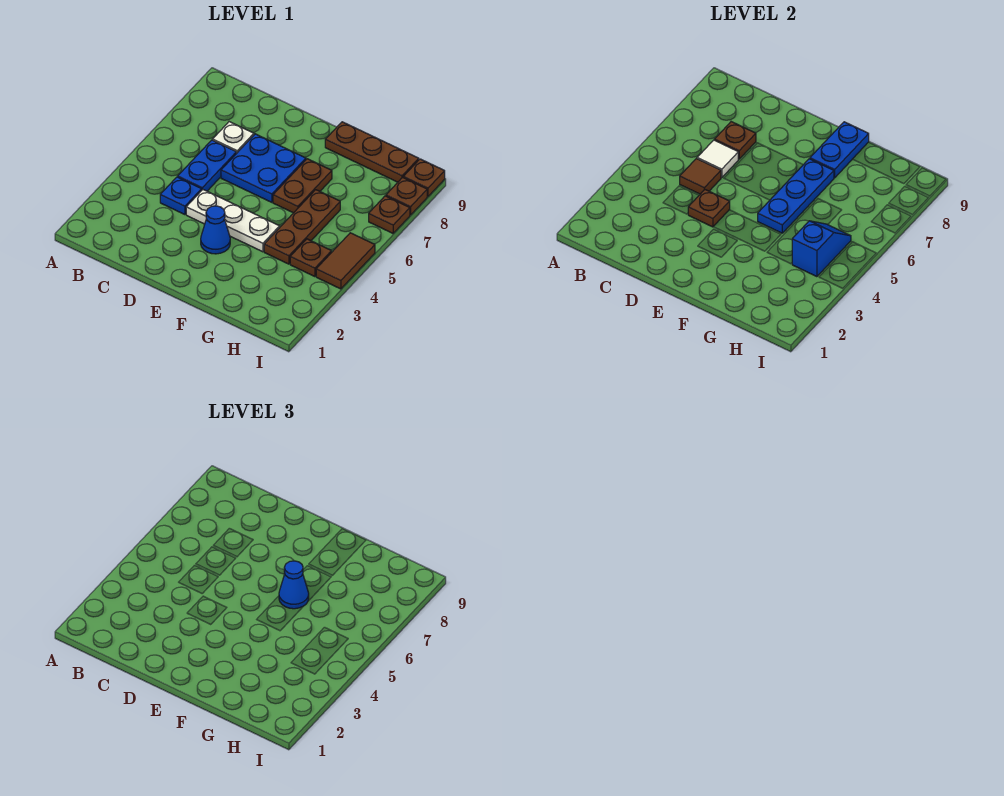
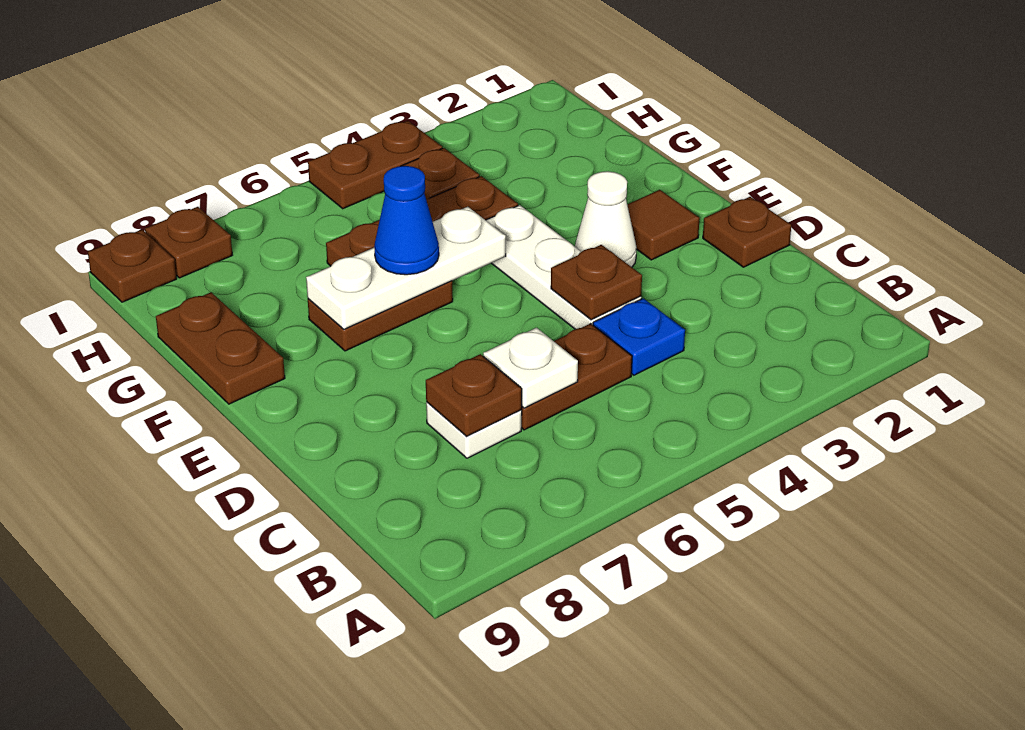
blue plate C5:C6 level 1 -> brown plate C5:C6 level 1
brown tile C5 level 2 -> brown tile E2 level 1
white tile C6 level 2 -> white plate C6 level 2
blue plate D6:E7 level 1 -> none
blue cone E3 level 1 -> white cone E3 level 1
blue plate F5:F7 level 2 -> white plate F5:F7 level 2
blue plate F8:F9 level 2 -> none
brown plate F9:H9 level 1 -> brown plate F9:G9 level 1
blue slope H4:H5 level 2 top 4 -> none
brown tile I4:I5 level 1 -> brown plate I4:I5 level 1
brown plate I7 level 1 -> brown plate D1 level 1

